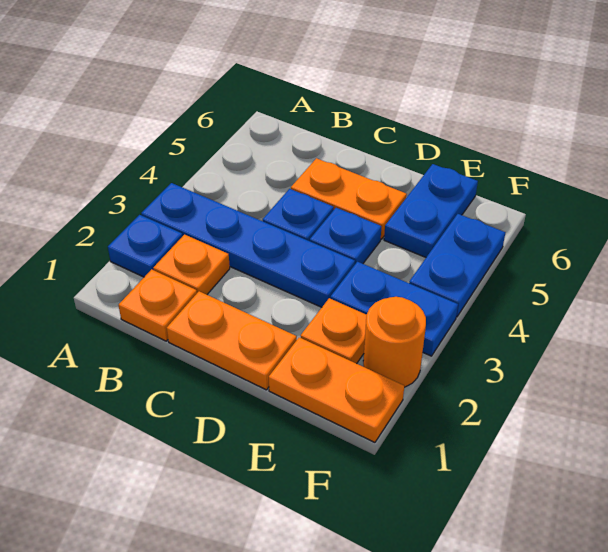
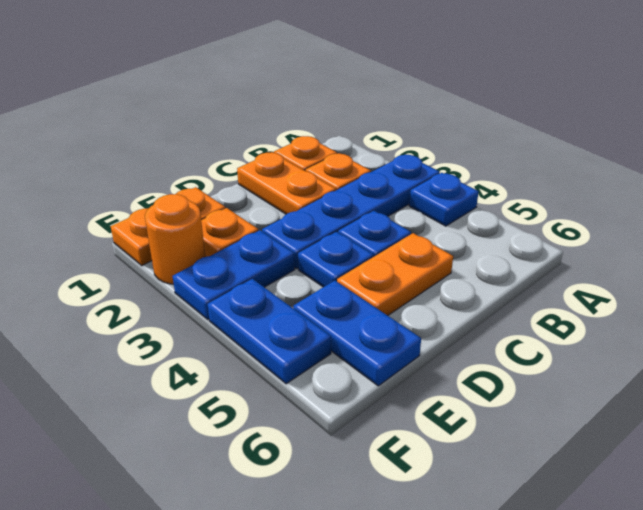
blue plate A2 level 1 -> blue plate A4 level 1
orange plate C1:D1 level 1 -> orange plate C1:C2 level 1

